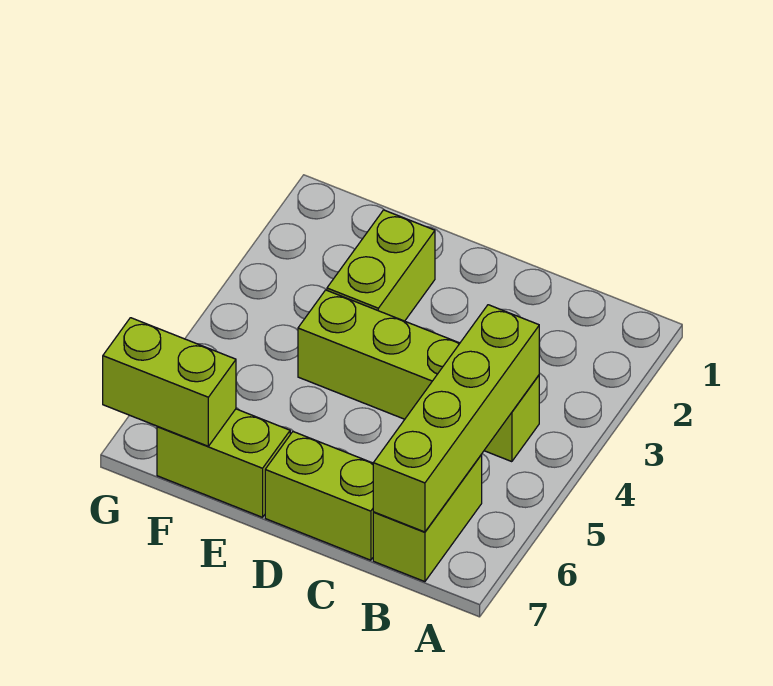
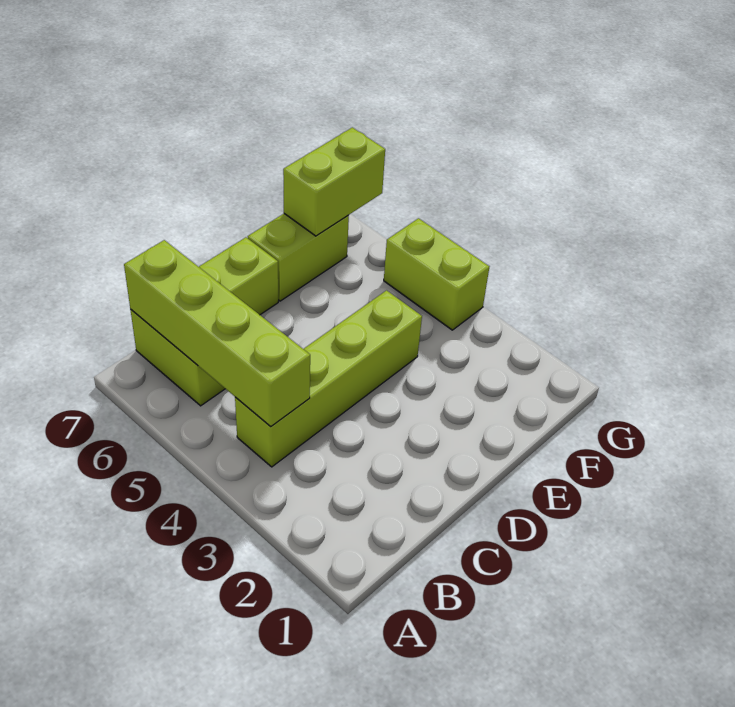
lime brick E2:E3 level 1 -> lime brick G4:G5 level 1

